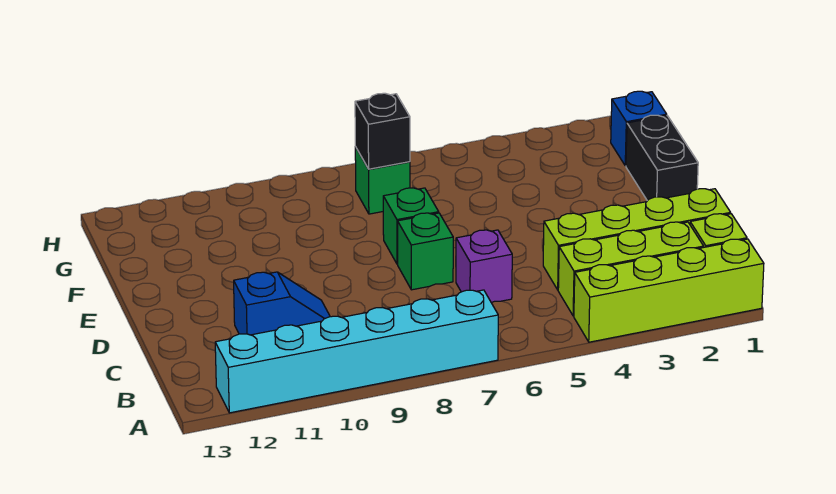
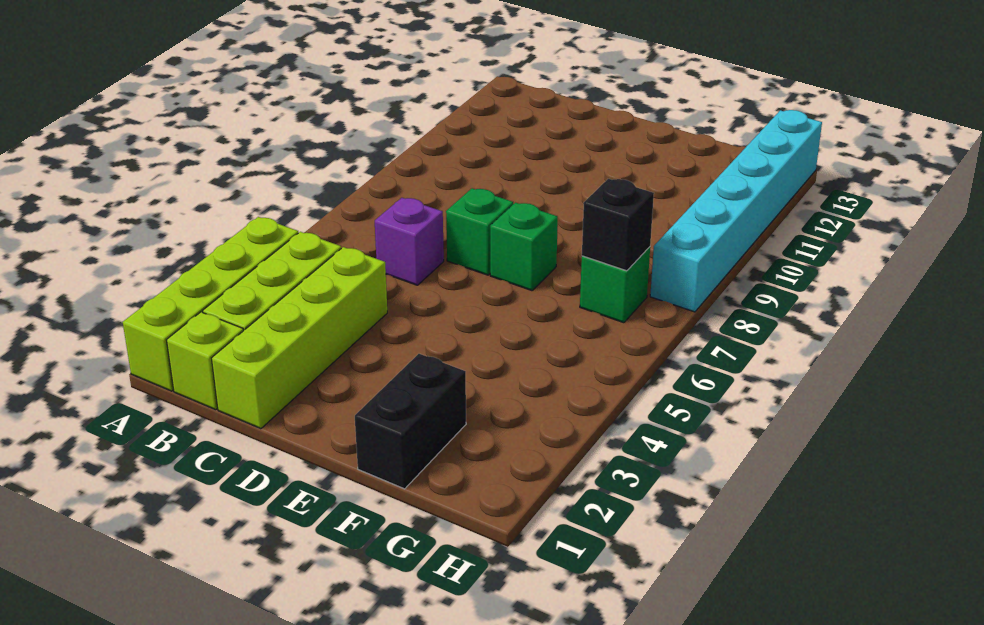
cyan brick A7:A12 level 1 -> cyan brick H8:H13 level 1
blue slope C10:C11 level 1 top 11 -> none
black brick E1:F1 level 1 -> black brick F1:F2 level 1
blue brick G1 level 1 -> none

